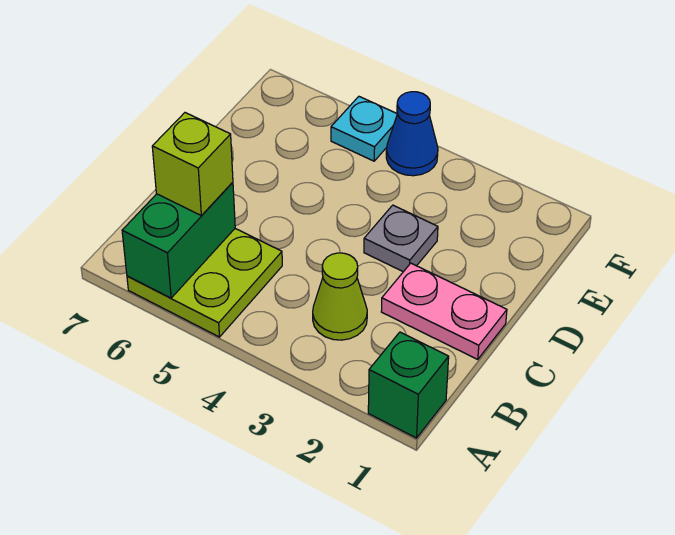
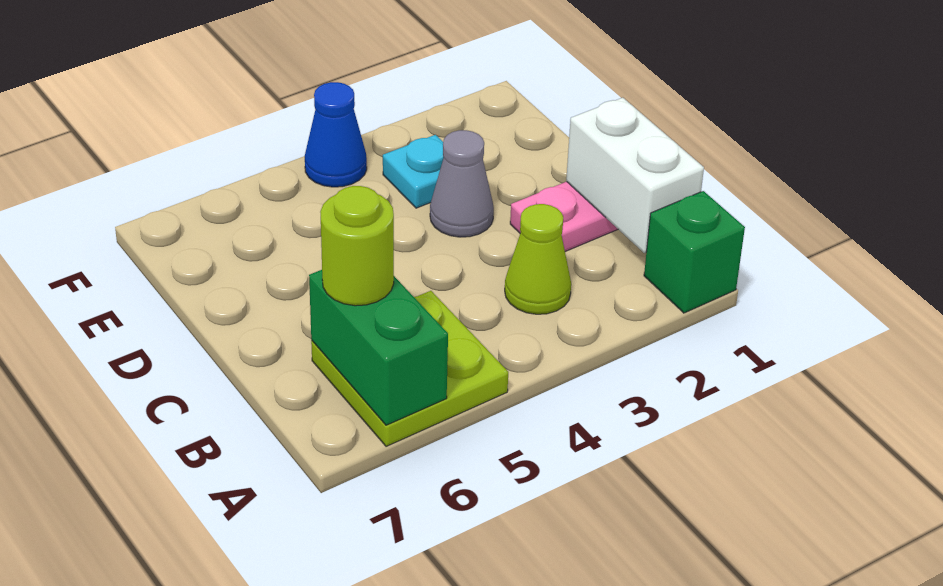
none -> white brick B1:C1 level 2
lime brick B6 level 3 -> lime round brick B6 level 3
grey plate D3 level 1 -> grey cone D3 level 1
cyan plate F5 level 1 -> cyan plate E3 level 1

